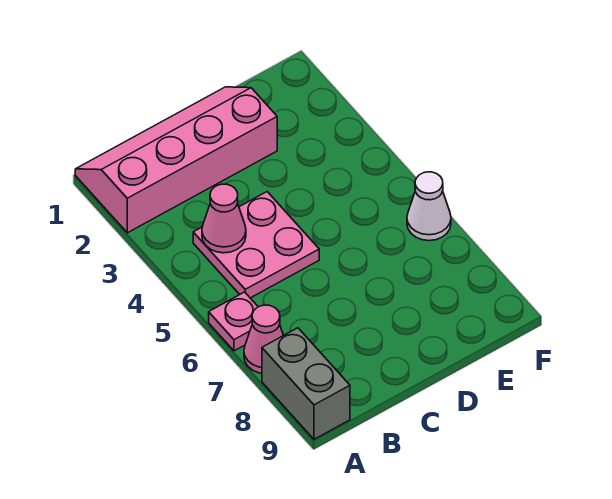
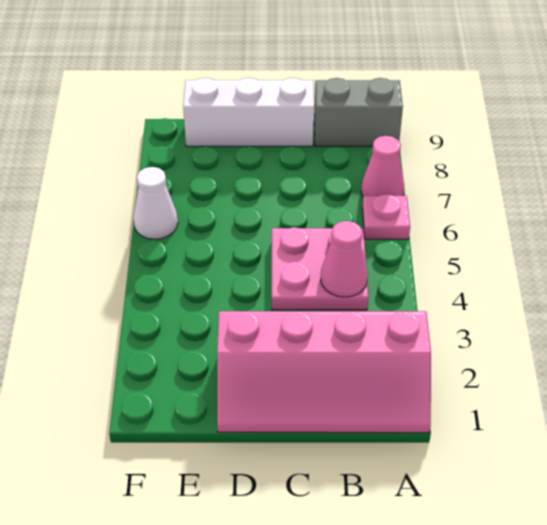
grey brick A8:A9 level 1 -> grey brick A9:B9 level 1
none -> white brick C9:E9 level 1

